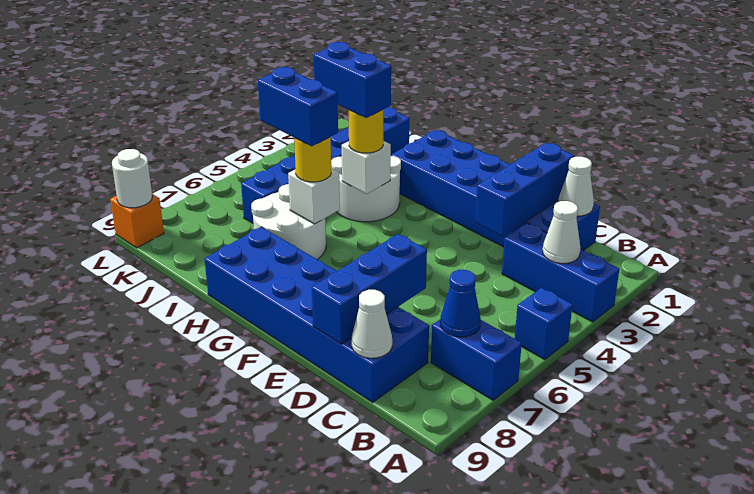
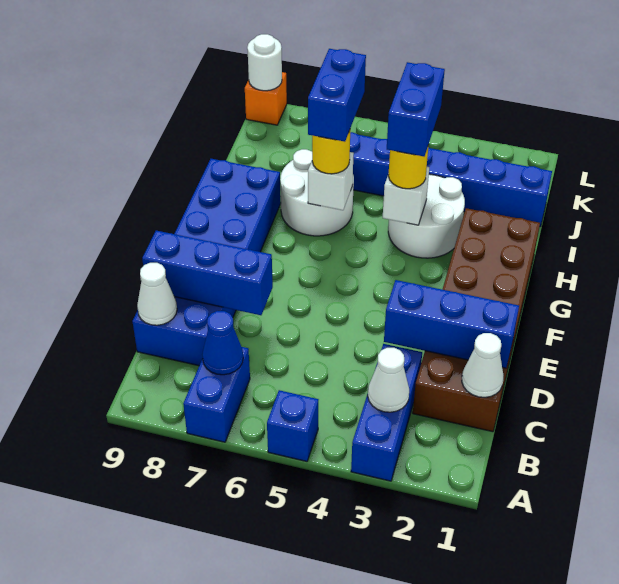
blue brick C1:H2 level 1 -> brown brick C1:H2 level 1

